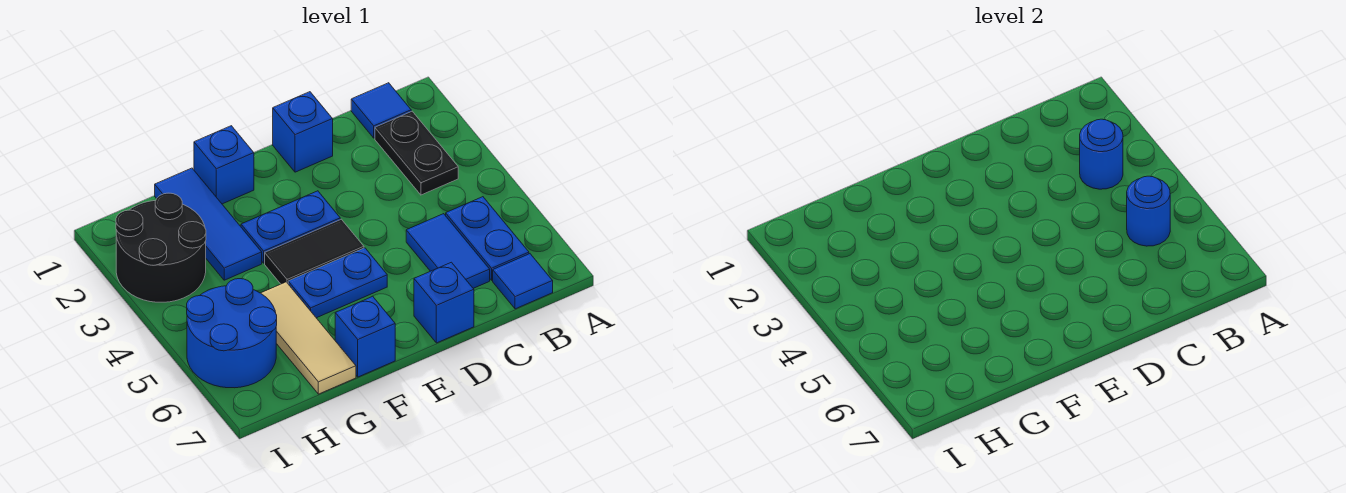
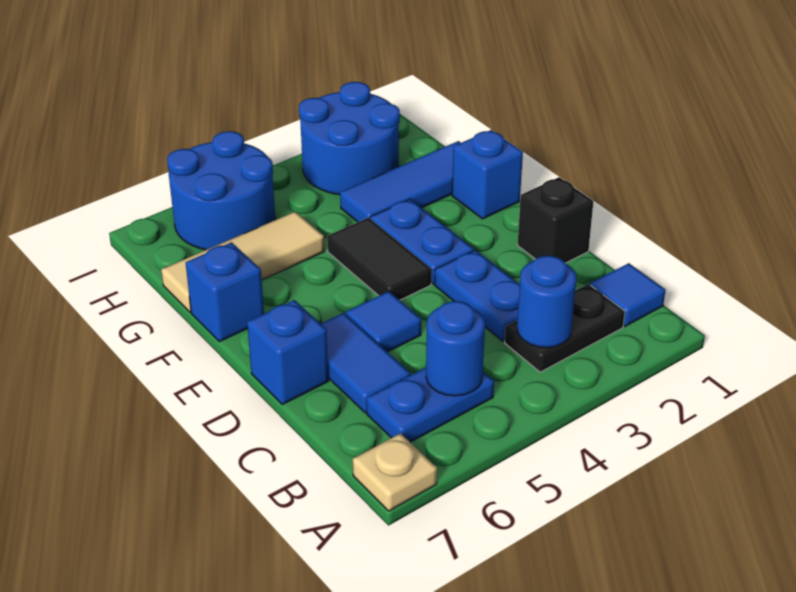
none -> tan plate A7 level 1
blue tile B7 level 1 -> blue tile D5 level 1
blue tile C5:C6 level 1 -> blue tile C6:D6 level 1
blue brick D1 level 1 -> black brick D1 level 1
blue plate E5:F5 level 1 -> blue plate C3:D3 level 1
black round brick H2:I3 level 1 -> blue round brick H2:I3 level 1

